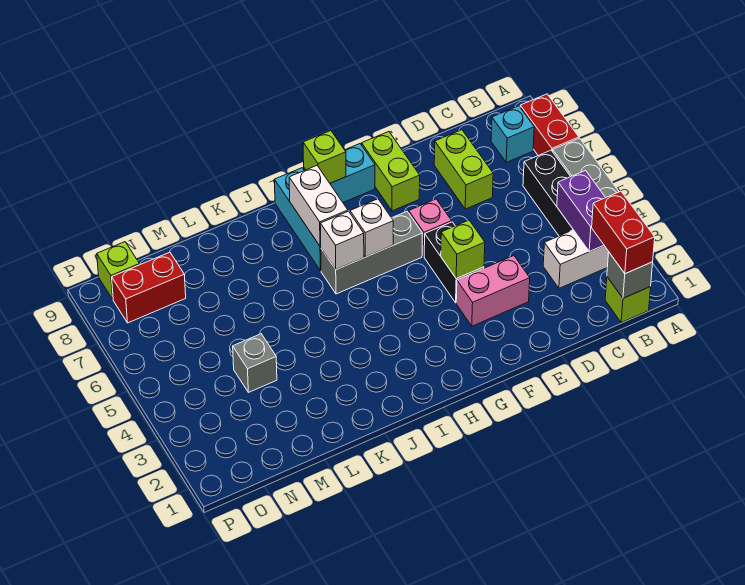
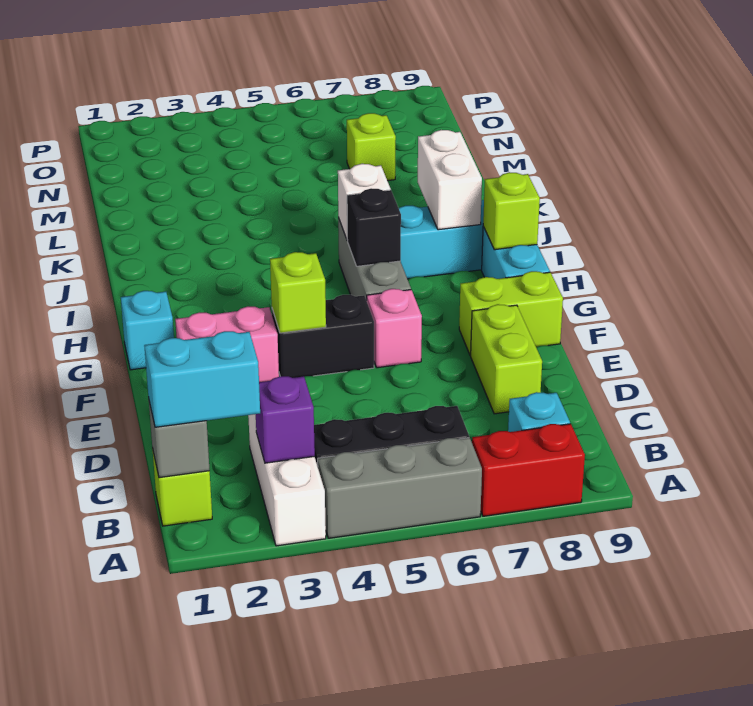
red brick B1:B2 level 3 -> cyan brick B1:B2 level 3
purple brick B3:B4 level 2 -> purple brick B3 level 2
lime brick D7:D8 level 1 -> lime brick D8:E8 level 1
pink brick E3:F3 level 1 -> pink brick F2:F3 level 1
none -> cyan brick G1 level 1
white brick H6 level 2 -> black brick H6 level 2
white brick I7:I8 level 2 -> white brick I8:J8 level 2
grey brick M4 level 1 -> none
red brick N8:O8 level 1 -> none
lime brick O9 level 1 -> lime brick M7 level 1

